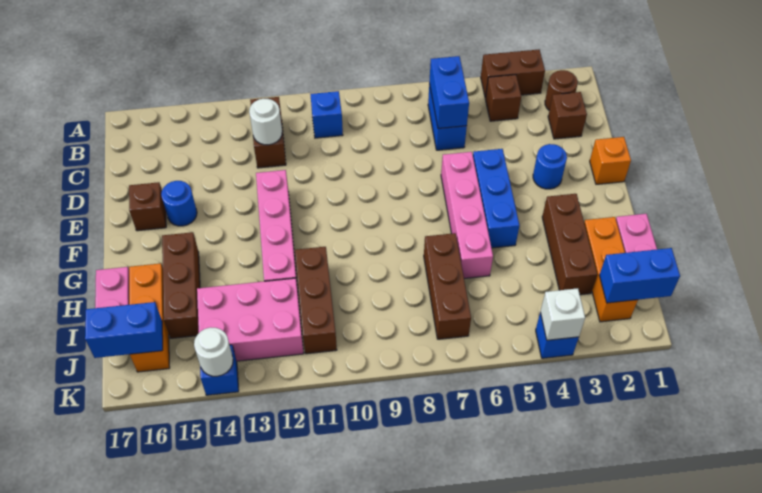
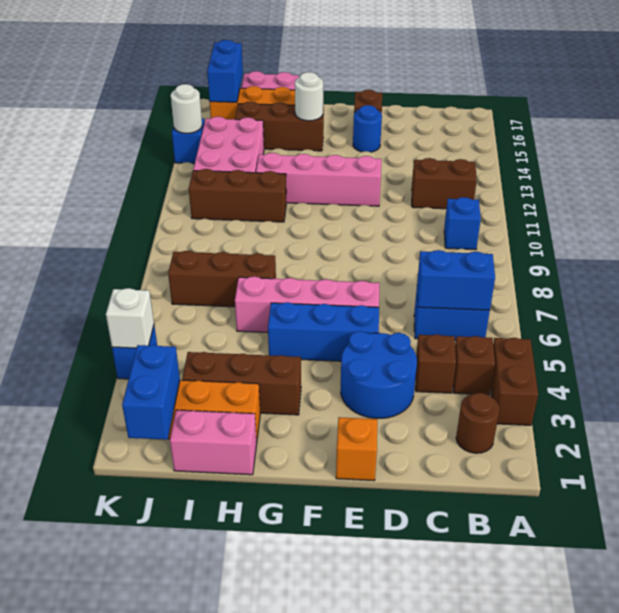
brown brick C2 level 1 -> brown brick C4 level 1
white round brick C12 level 2 -> white round brick G15 level 2
blue round brick E3 level 1 -> blue round brick D3:E4 level 1

